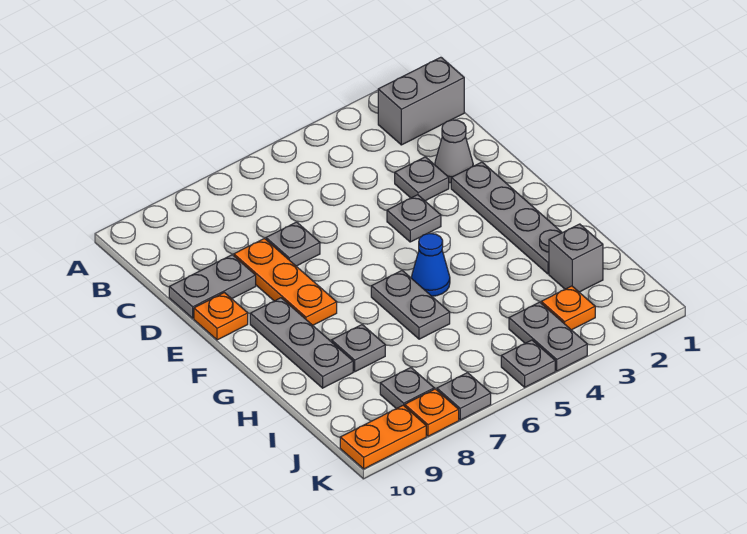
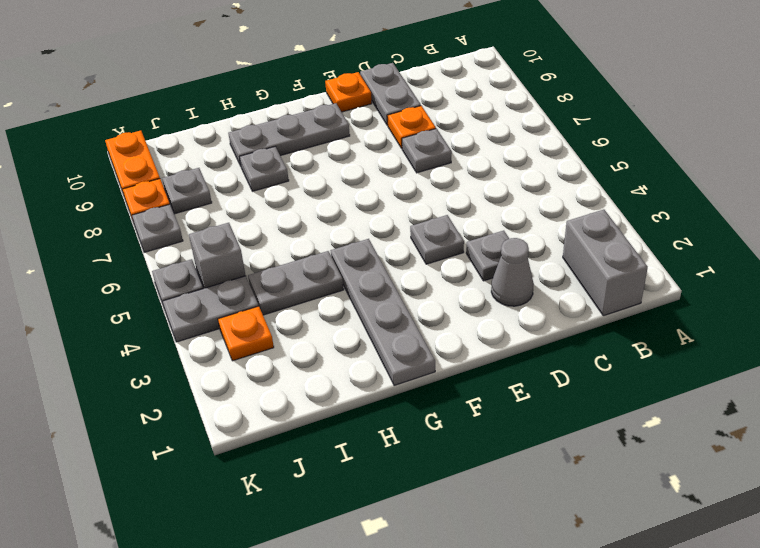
orange plate D8:F8 level 1 -> orange plate D8 level 1
grey plate E2:H2 level 1 -> grey plate G1:G4 level 1
blue cone G5 level 1 -> none
grey plate G6:H6 level 1 -> grey plate H4:I4 level 1
grey brick I2 level 1 -> grey brick J5 level 1

